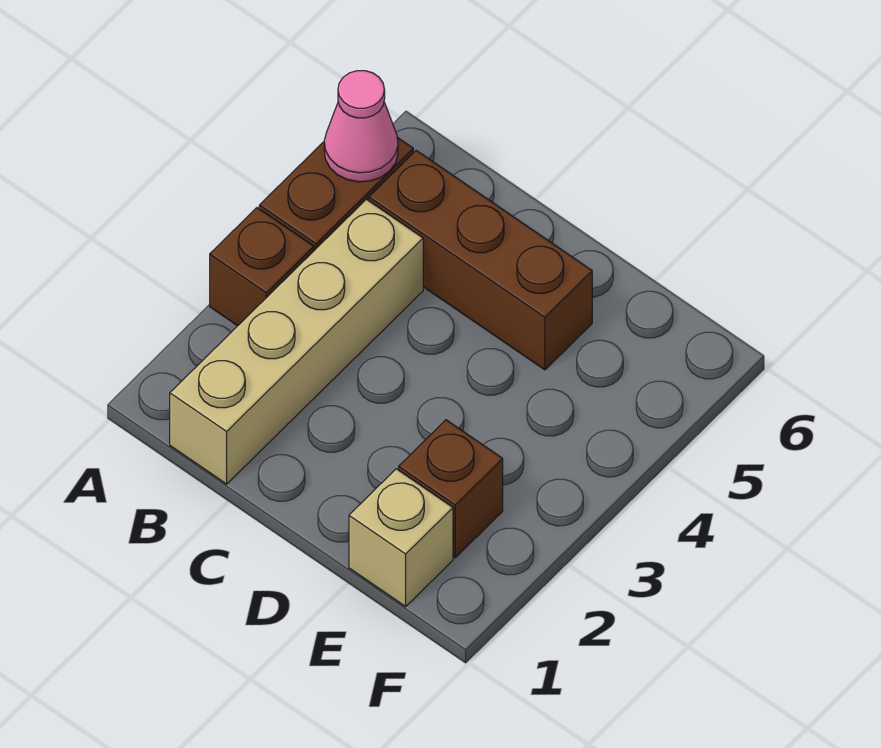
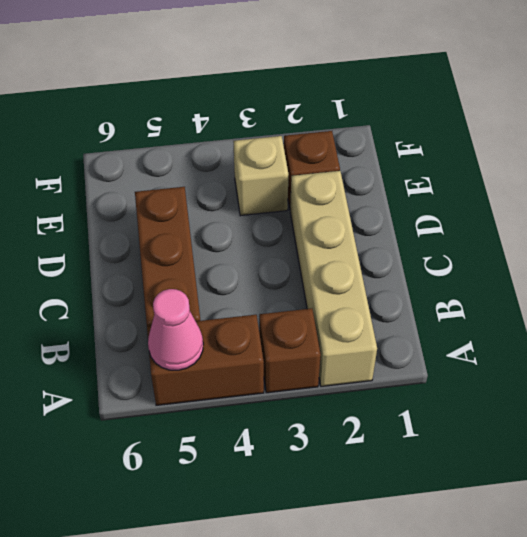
tan brick B1:B4 level 1 -> tan brick A2:D2 level 1
tan brick E1 level 1 -> tan brick E3 level 1

